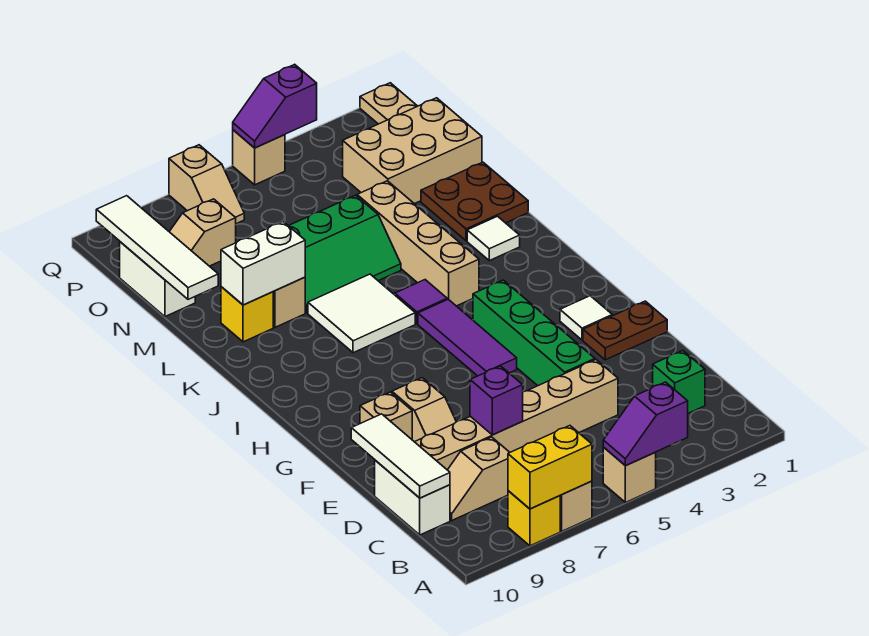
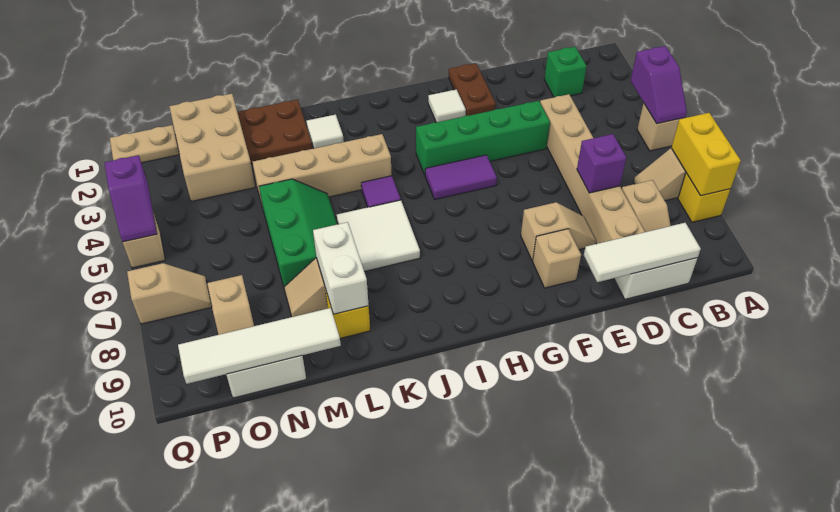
purple tile G5:I5 level 1 -> purple tile G5:H5 level 1

